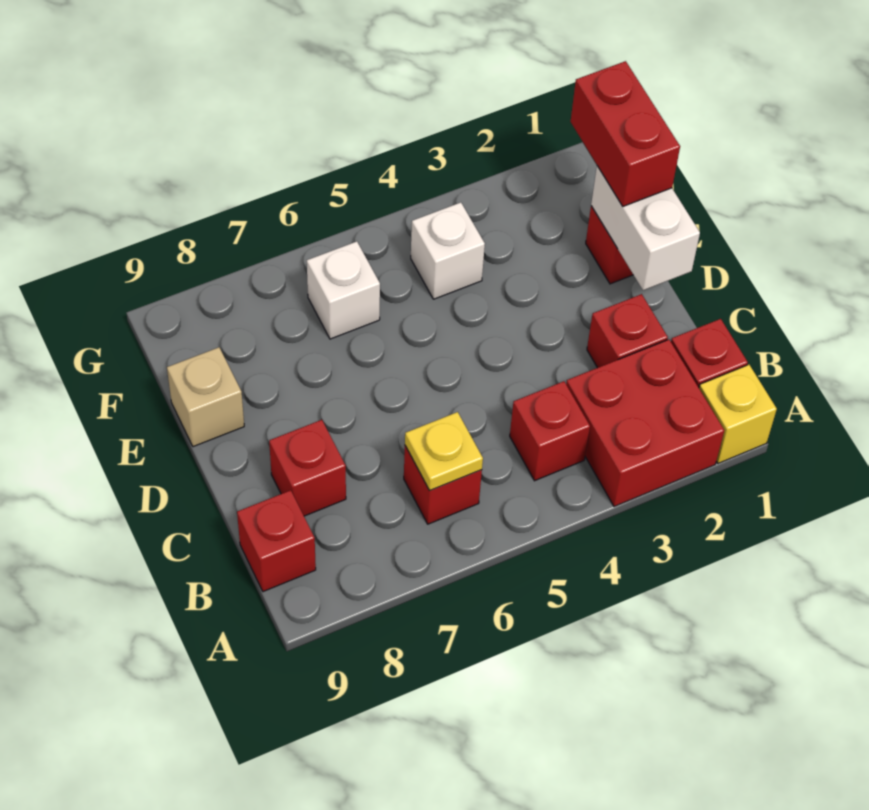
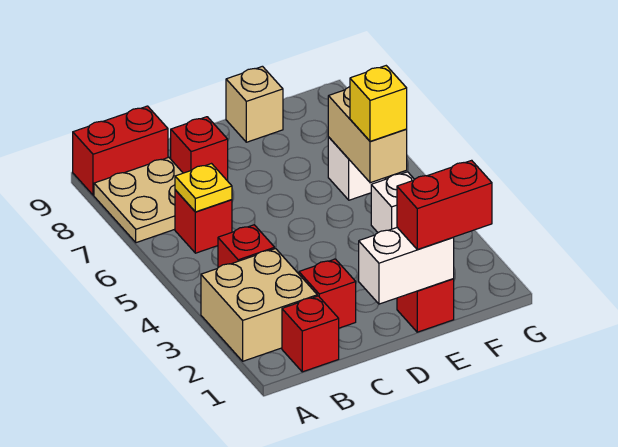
yellow brick A1 level 1 -> yellow brick F5 level 3
red brick A2:B3 level 1 -> tan brick A2:B3 level 1
none -> tan plate A7:B8 level 1
red brick B9 level 1 -> red brick A9:B9 level 1
none -> tan brick F5:F6 level 2

